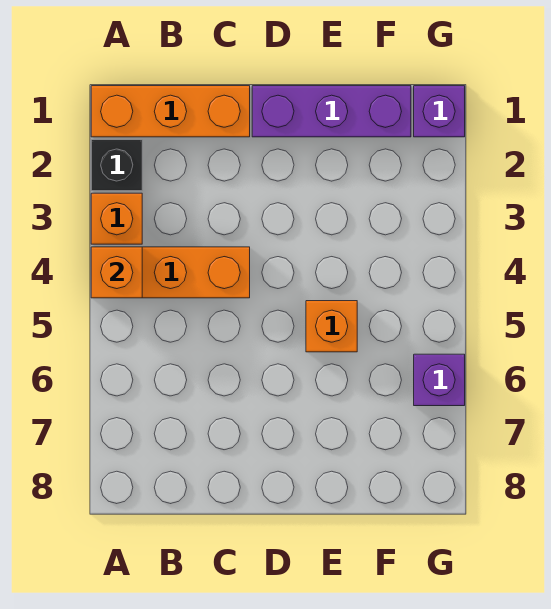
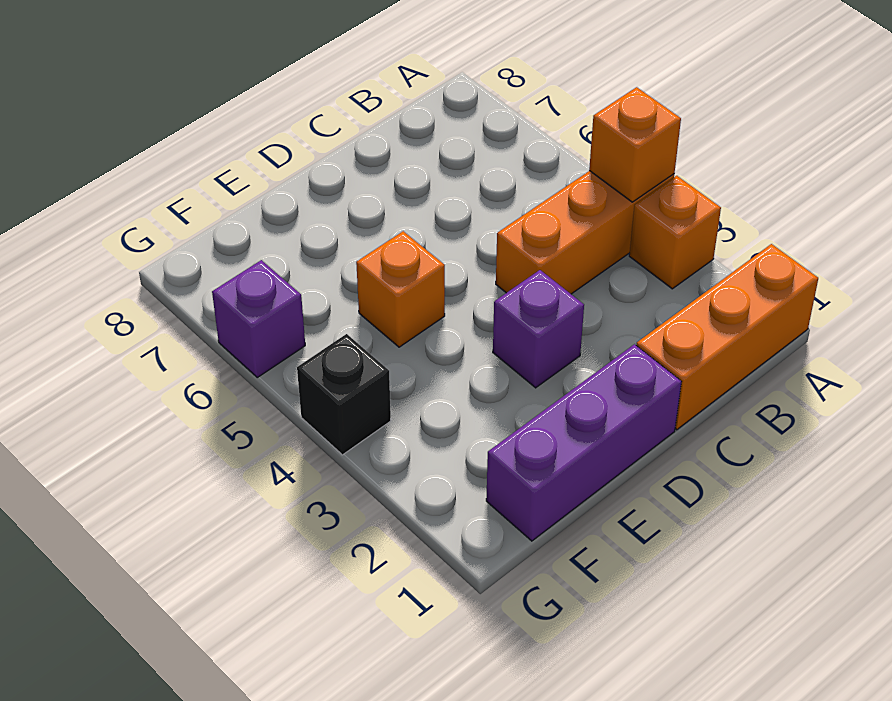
black brick A2 level 1 -> black brick G4 level 1
purple brick G1 level 1 -> purple brick D3 level 1

